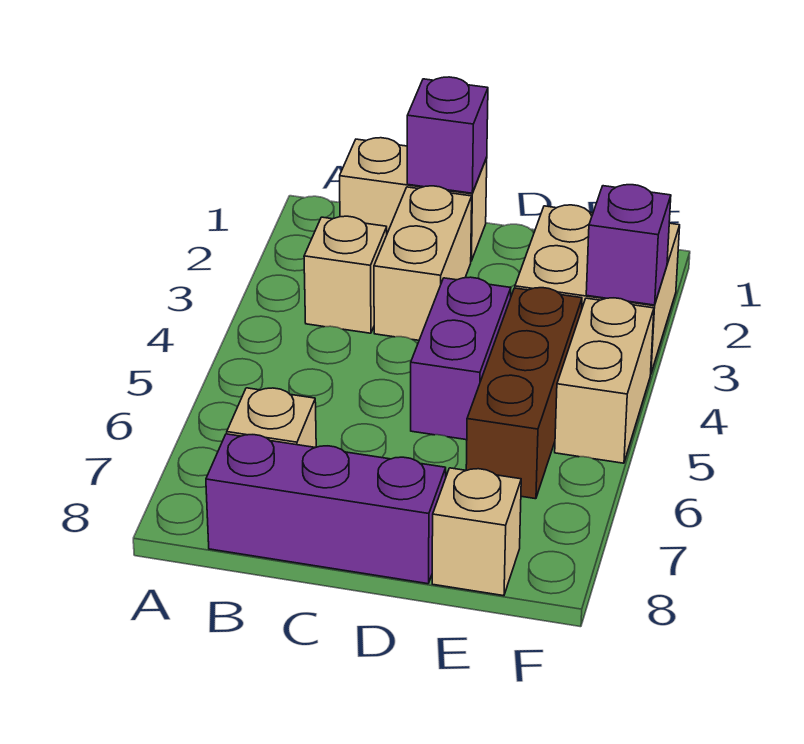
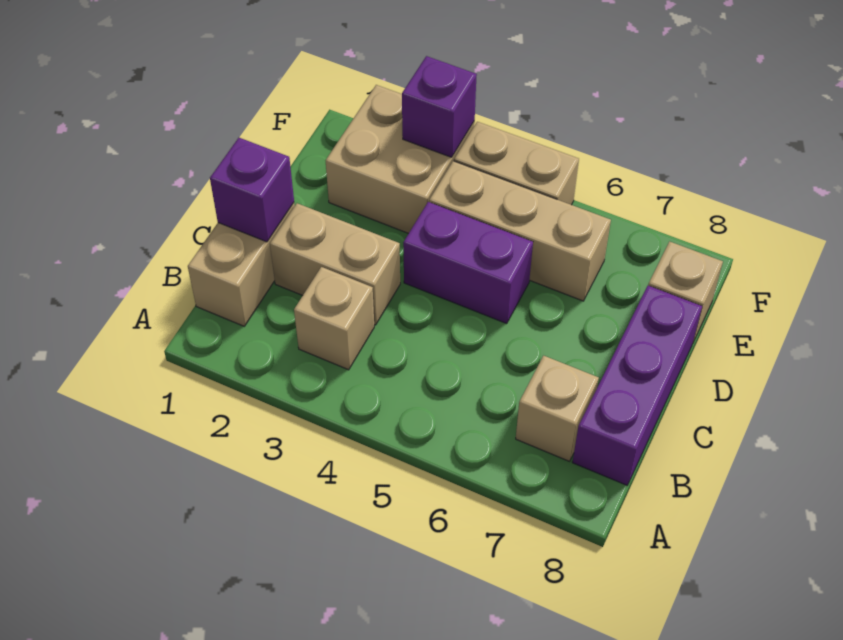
brown brick E4:E6 level 1 -> tan brick E4:E6 level 1

